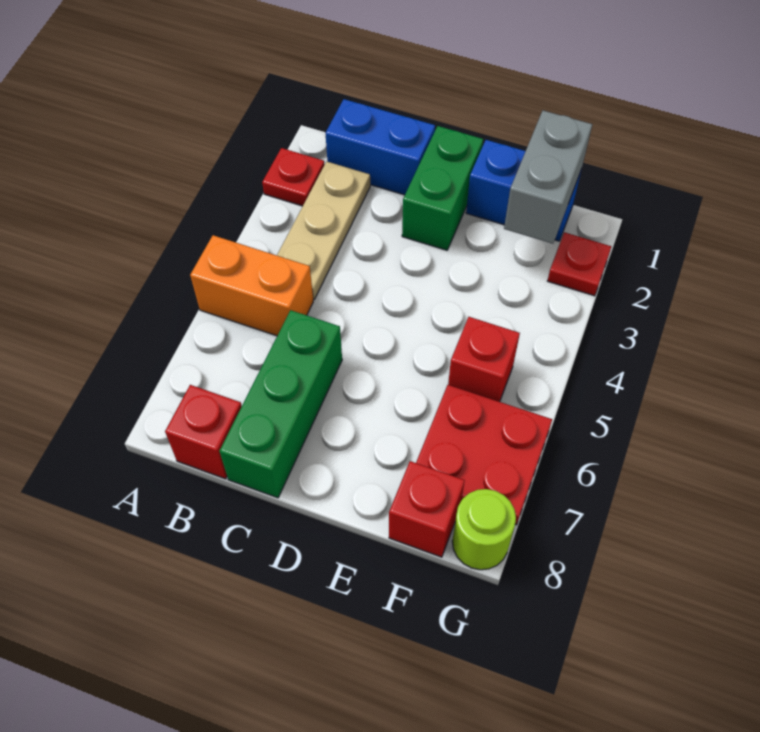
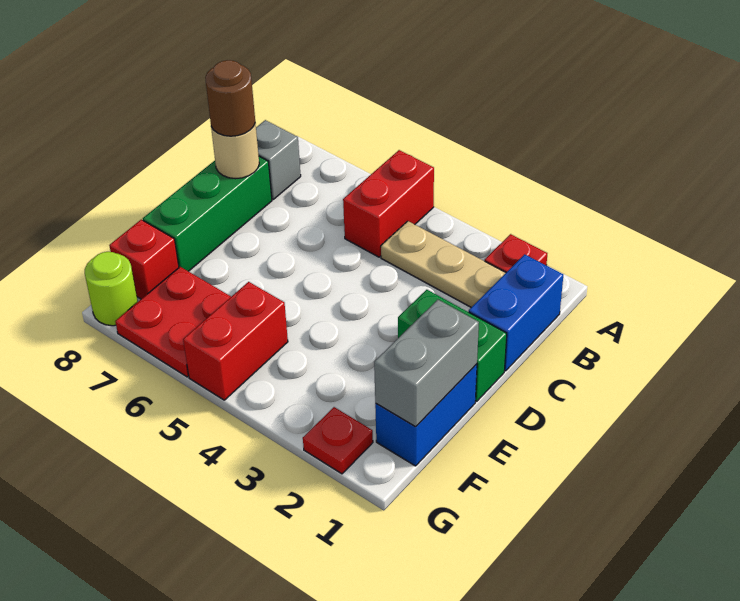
orange brick A5:B5 level 1 -> red brick A5:B5 level 1
red brick B8 level 1 -> grey brick B8 level 1
green brick C6:C8 level 1 -> green brick C8:E8 level 1
none -> tan round brick C8 level 2
none -> brown round brick C8 level 3
grey brick F1:F2 level 2 -> grey brick E1:F1 level 2
red brick F5 level 1 -> red brick F5:G5 level 1

